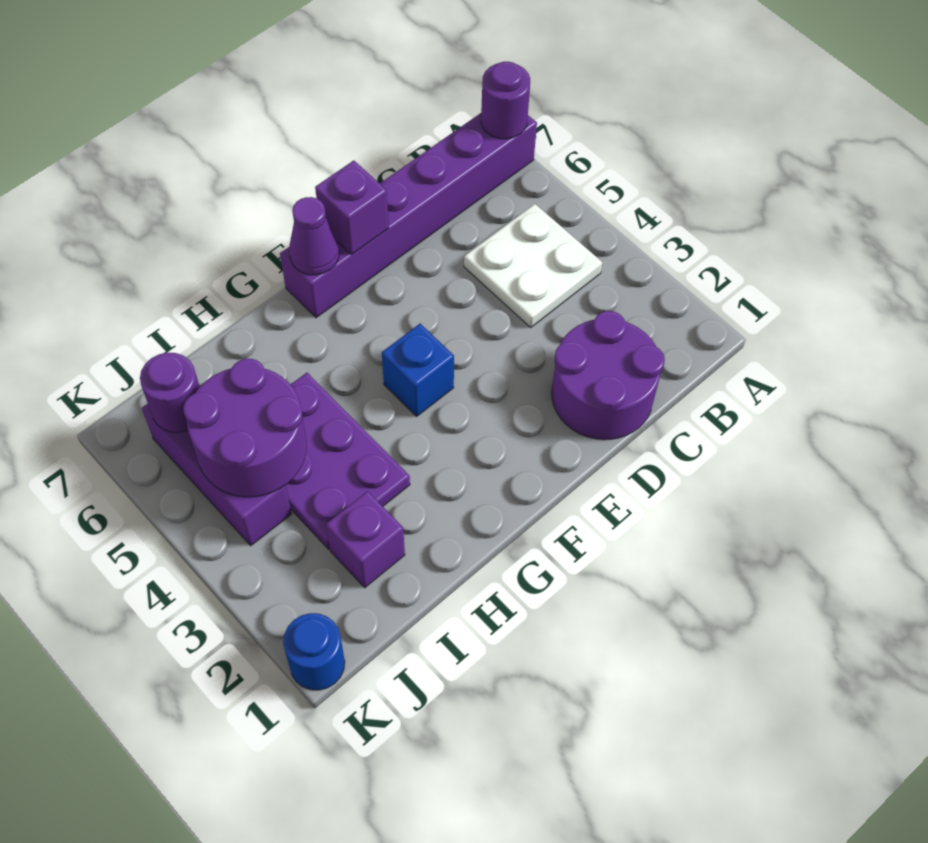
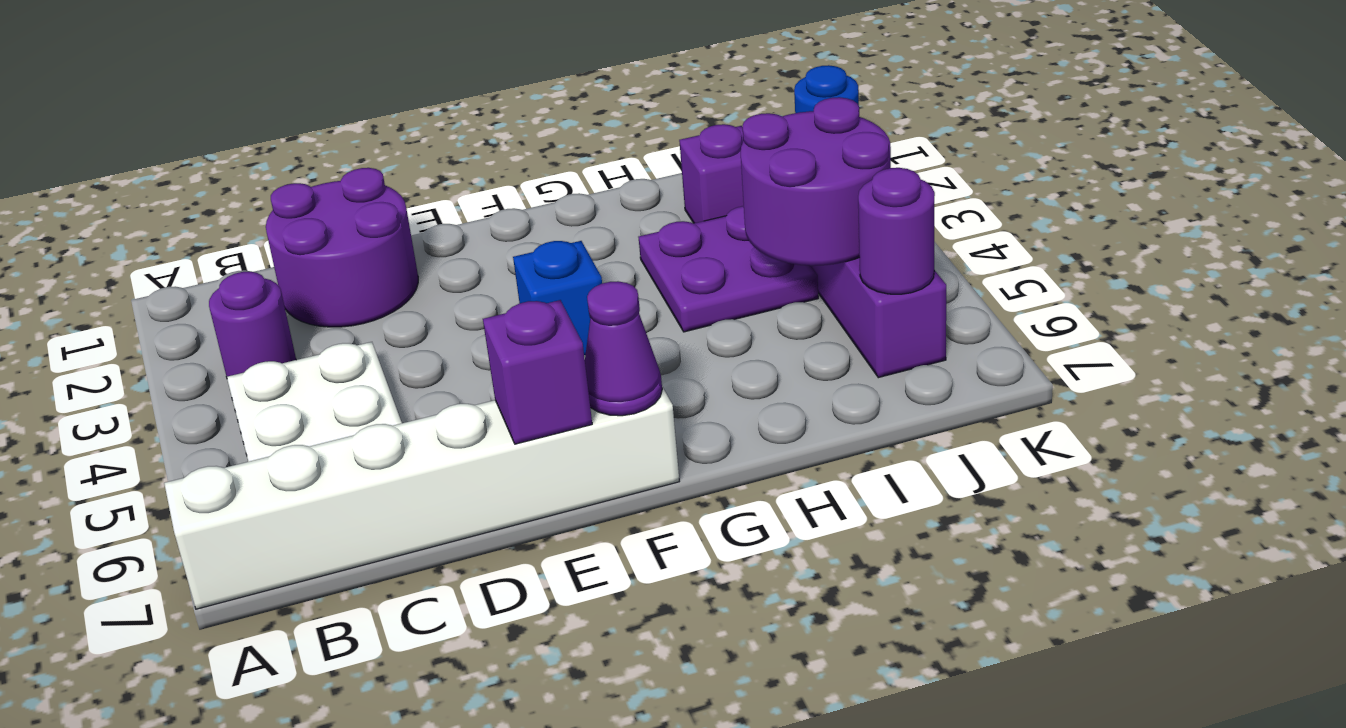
purple brick A7:F7 level 1 -> white brick A7:F7 level 1
purple round brick A7 level 2 -> purple round brick B3 level 1
purple plate H3:I5 level 1 -> purple plate H3:I4 level 1

